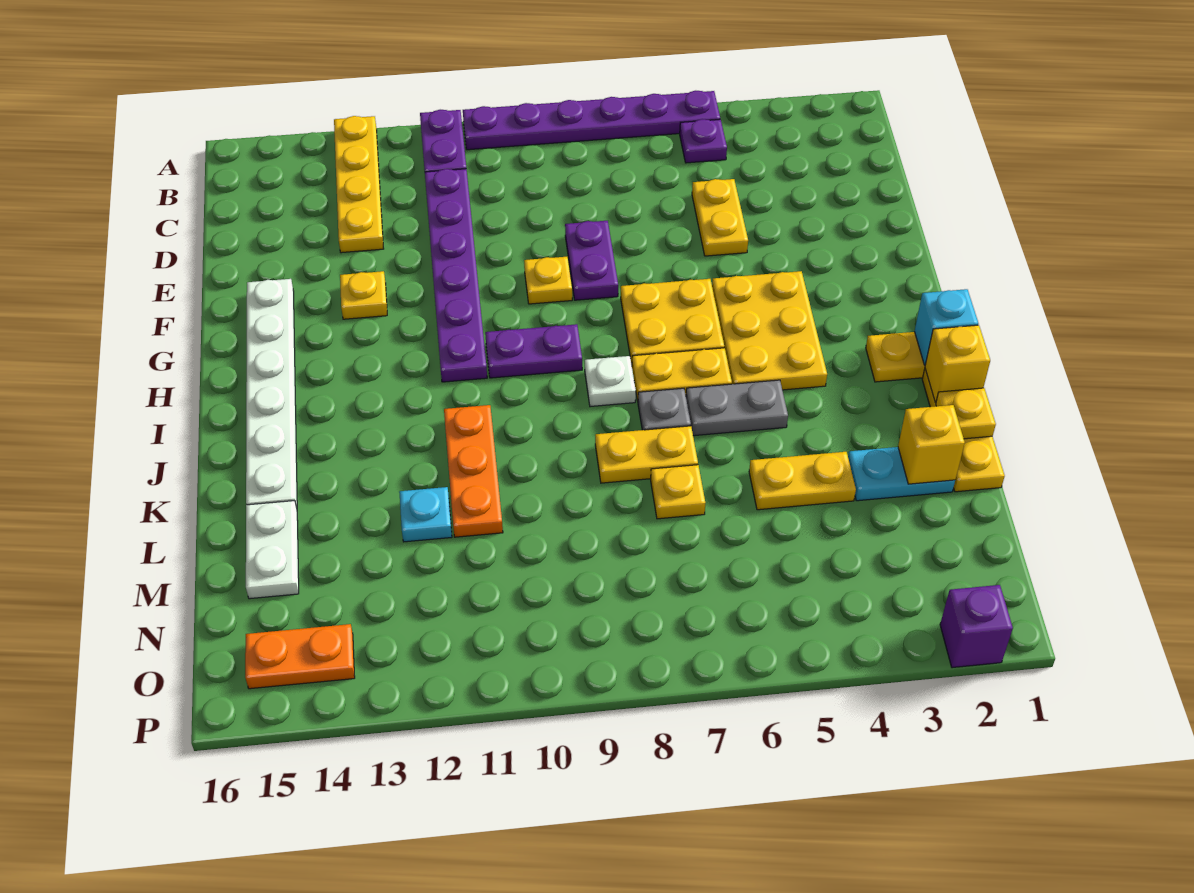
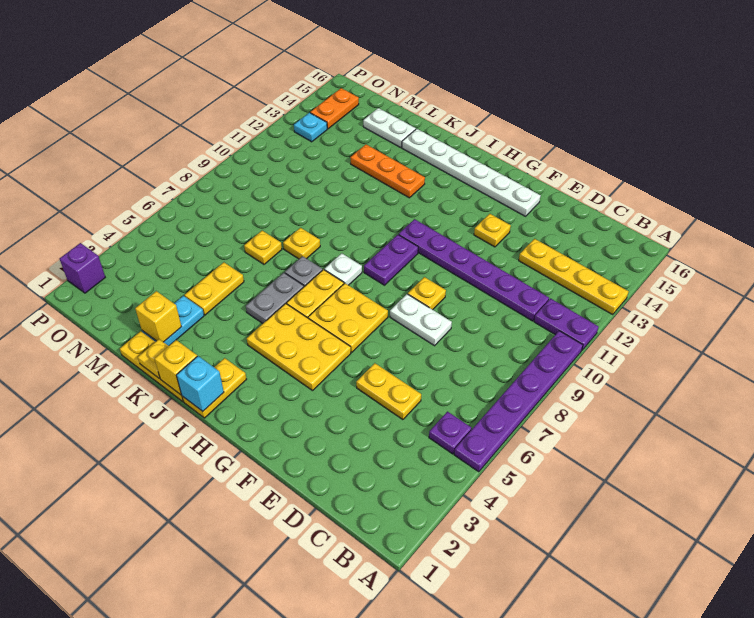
purple plate E8:F8 level 1 -> white plate E8:F8 level 1
orange plate J11:L11 level 1 -> orange plate J13:L13 level 1
yellow plate K7:K8 level 1 -> yellow plate K8 level 1
cyan plate L12 level 1 -> cyan plate O13 level 1

